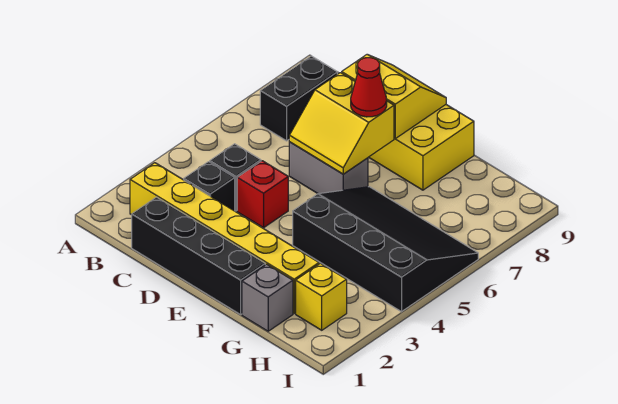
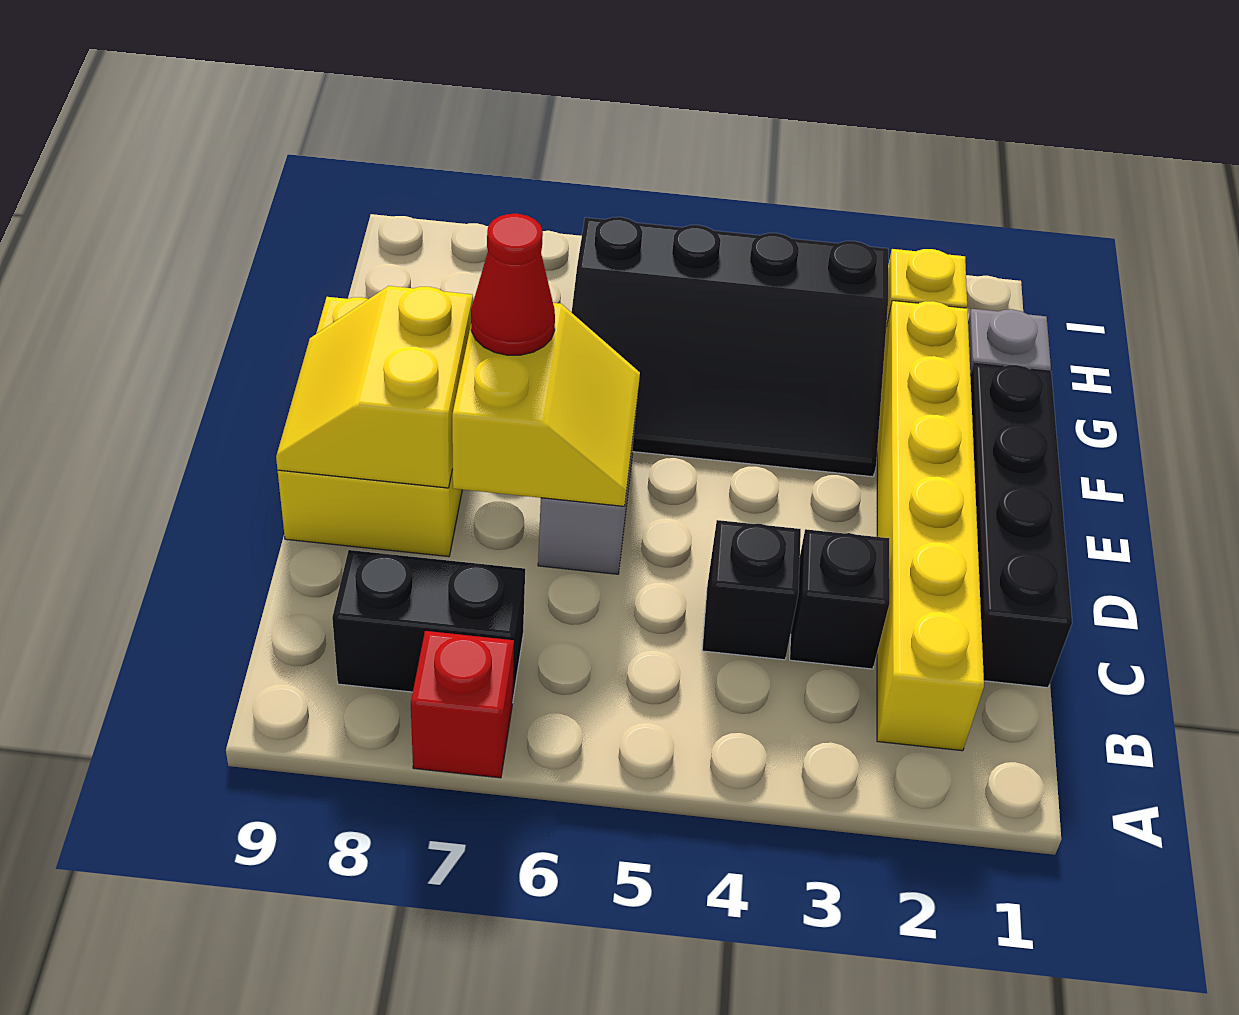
red brick D4 level 1 -> red brick A7 level 1
black slope F4:I6 level 1 top 4 -> black slope F3:H6 level 1 top H

